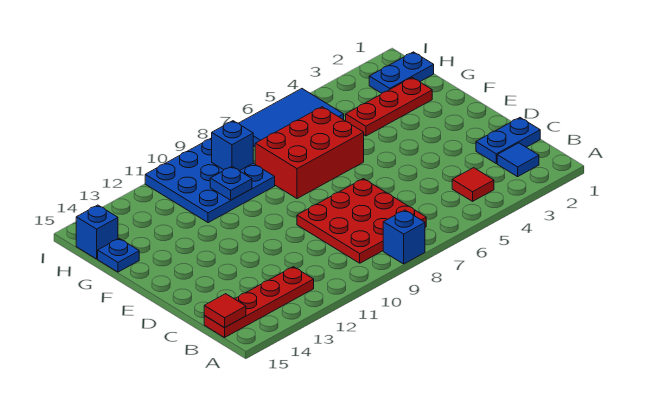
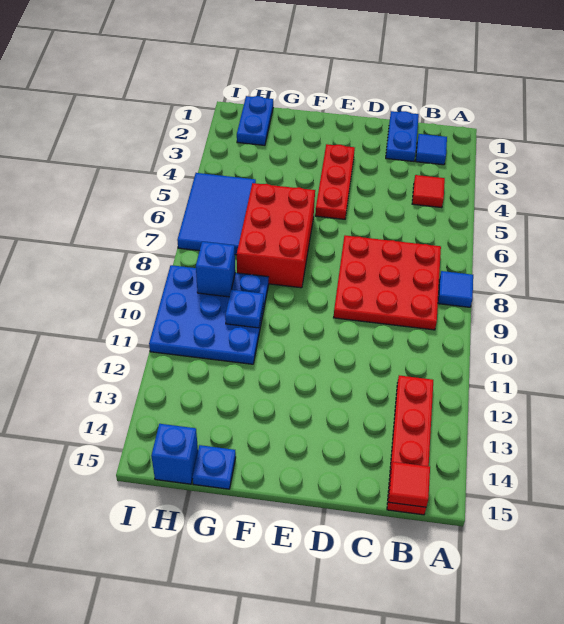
blue brick A8 level 1 -> blue tile A8 level 1
red plate G2:G4 level 1 -> red plate E3:E5 level 1

